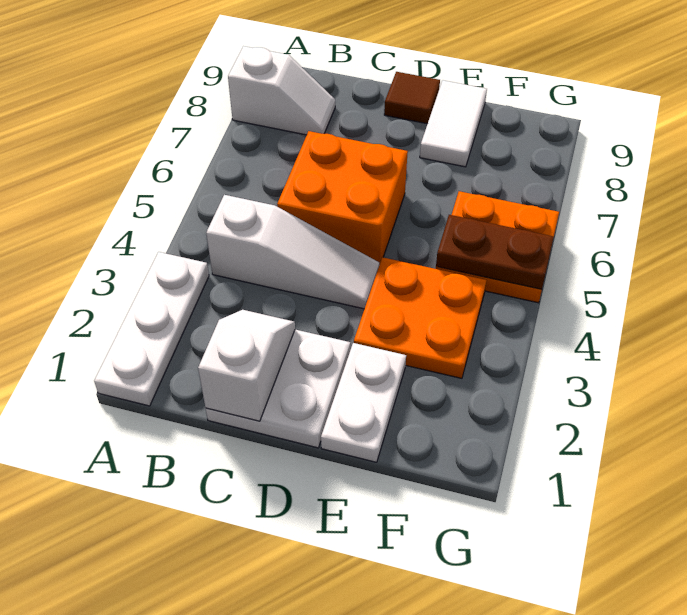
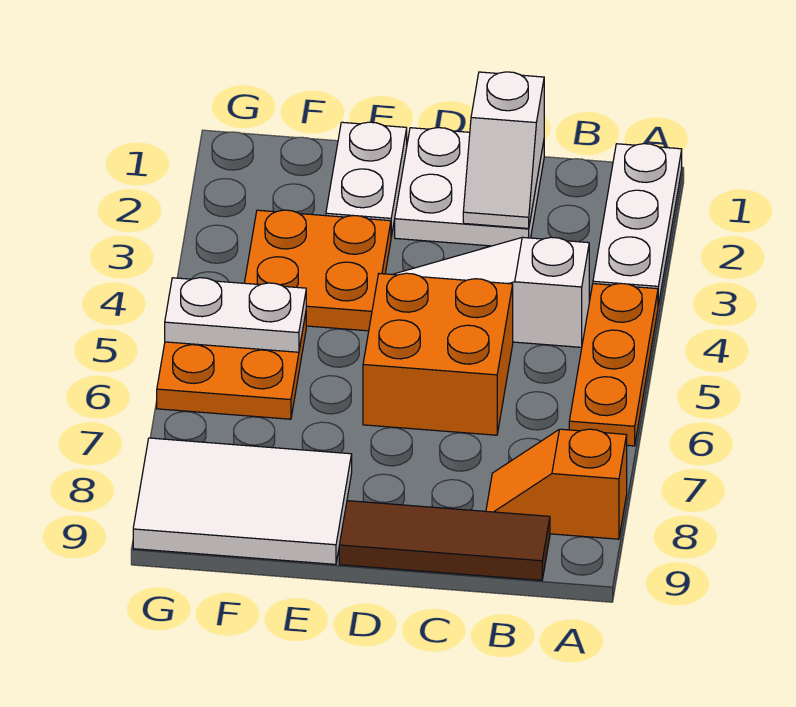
none -> orange plate A4:A6 level 1
white slope A8:B8 level 1 top A -> orange slope A8:B8 level 1 top A
brown tile D9 level 1 -> brown tile B9:D9 level 1
white tile E8:E9 level 1 -> white tile E8:G9 level 1
brown plate F5:G5 level 2 -> white plate F5:G5 level 2

